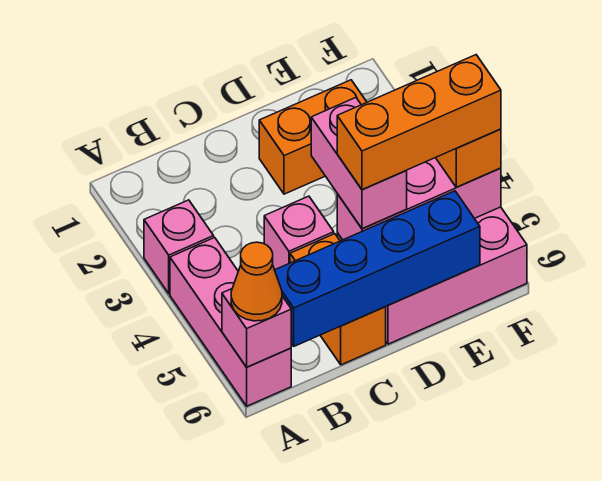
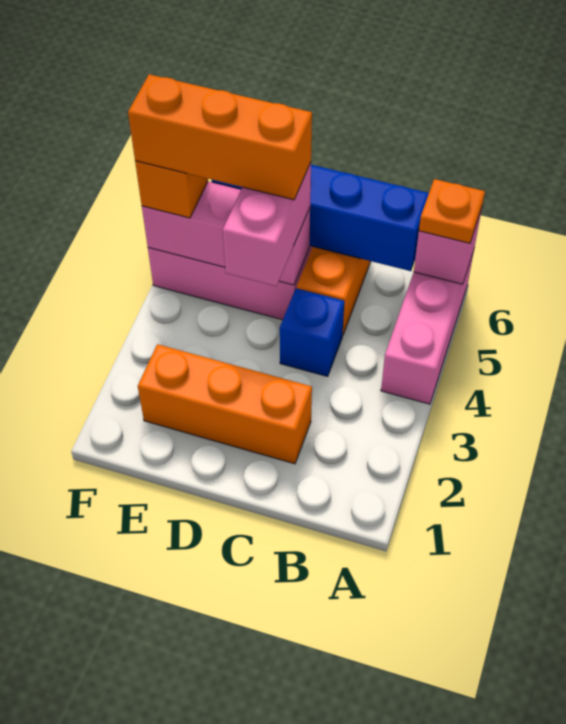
pink brick A3 level 1 -> none
orange cone A6 level 3 -> orange plate A6 level 3
pink brick C4 level 1 -> blue brick C4 level 1
orange brick D2:E2 level 1 -> orange brick C2:E2 level 1

